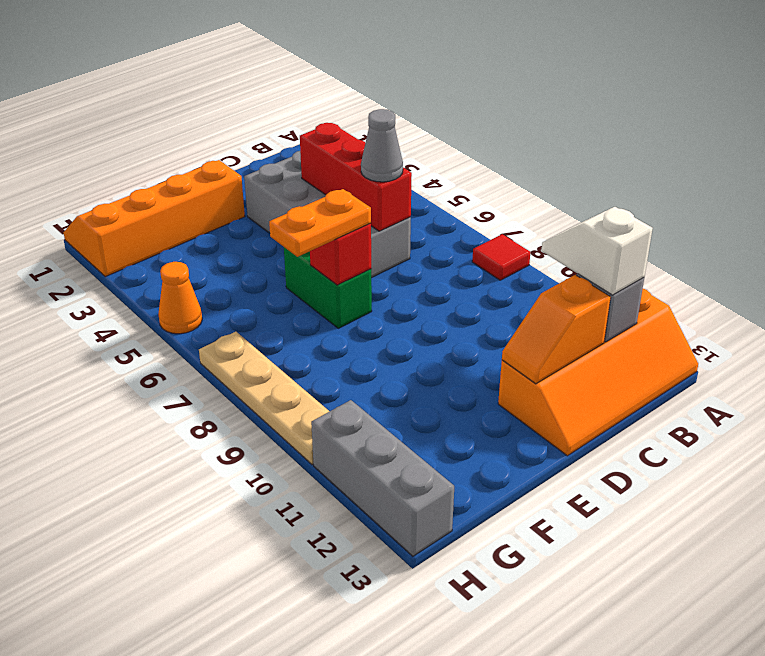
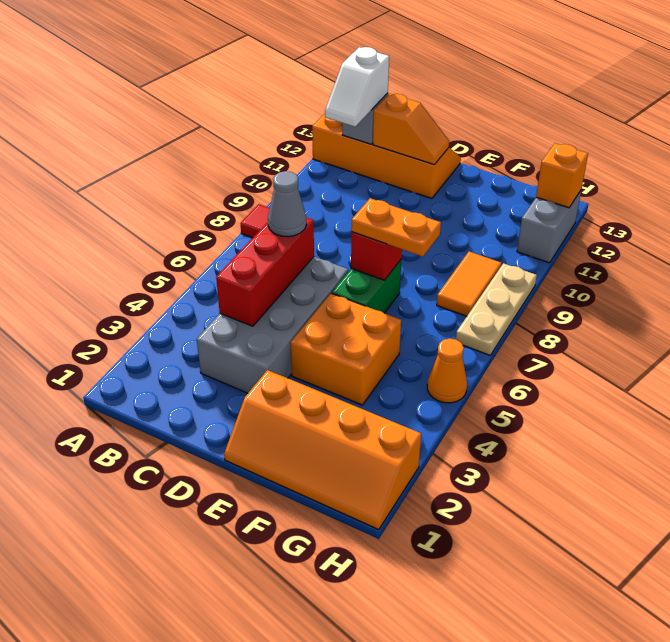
none -> orange brick E4:F5 level 1
none -> orange tile G8:G9 level 1
tan plate H7:H10 level 1 -> tan plate H7:H9 level 1
grey brick H11:H13 level 1 -> grey brick H11:H12 level 1
none -> orange brick H12 level 2

